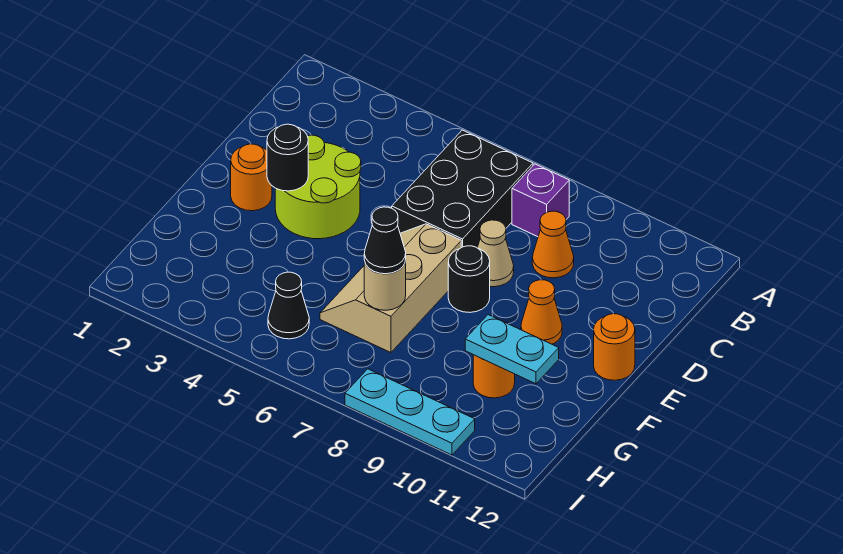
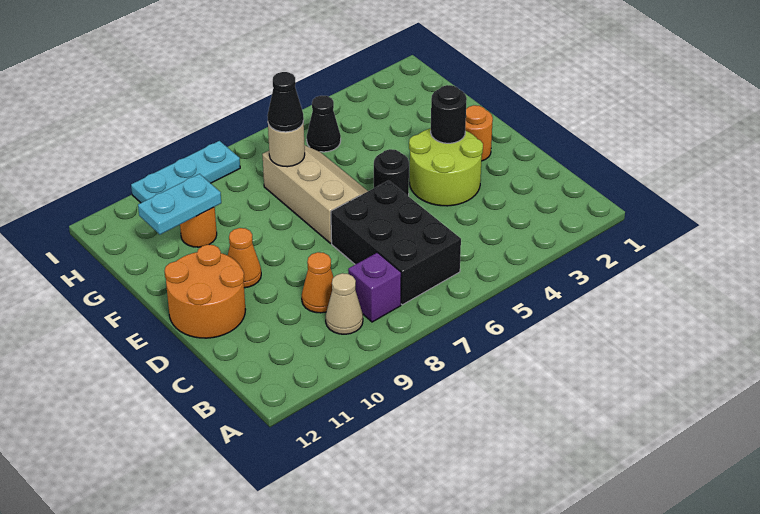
tan cone D8 level 1 -> tan cone B9 level 1
black round brick E8 level 1 -> black round brick E5 level 1
orange round brick E12 level 1 -> orange round brick D11:E12 level 1

